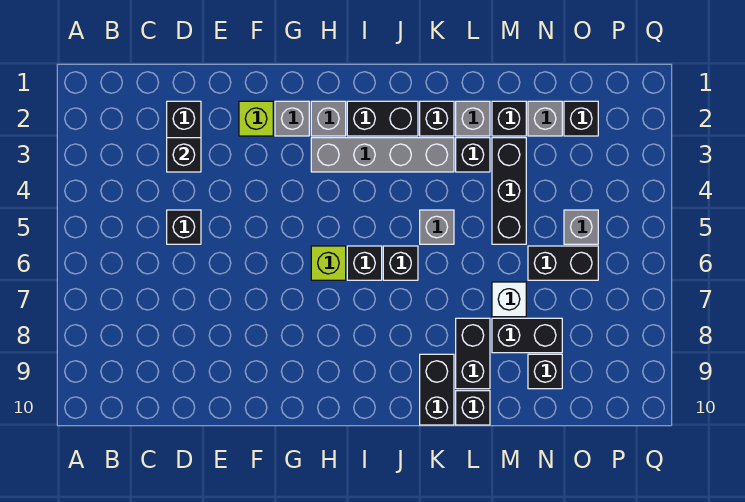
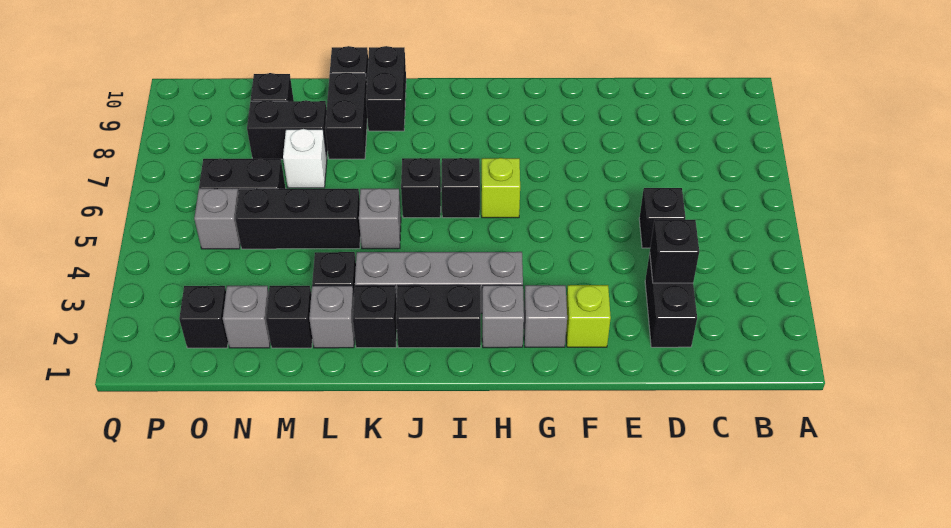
black brick M3:M5 level 1 -> black brick L5:N5 level 1

